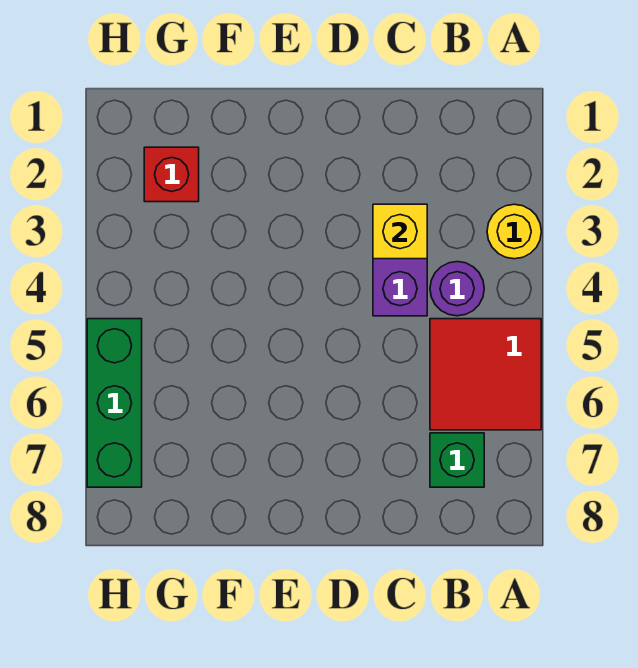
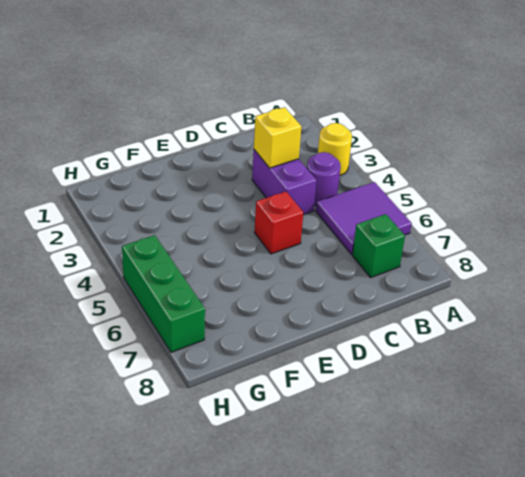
red tile A5:B6 level 1 -> purple tile A5:B6 level 1
red brick G2 level 1 -> red brick D5 level 1

